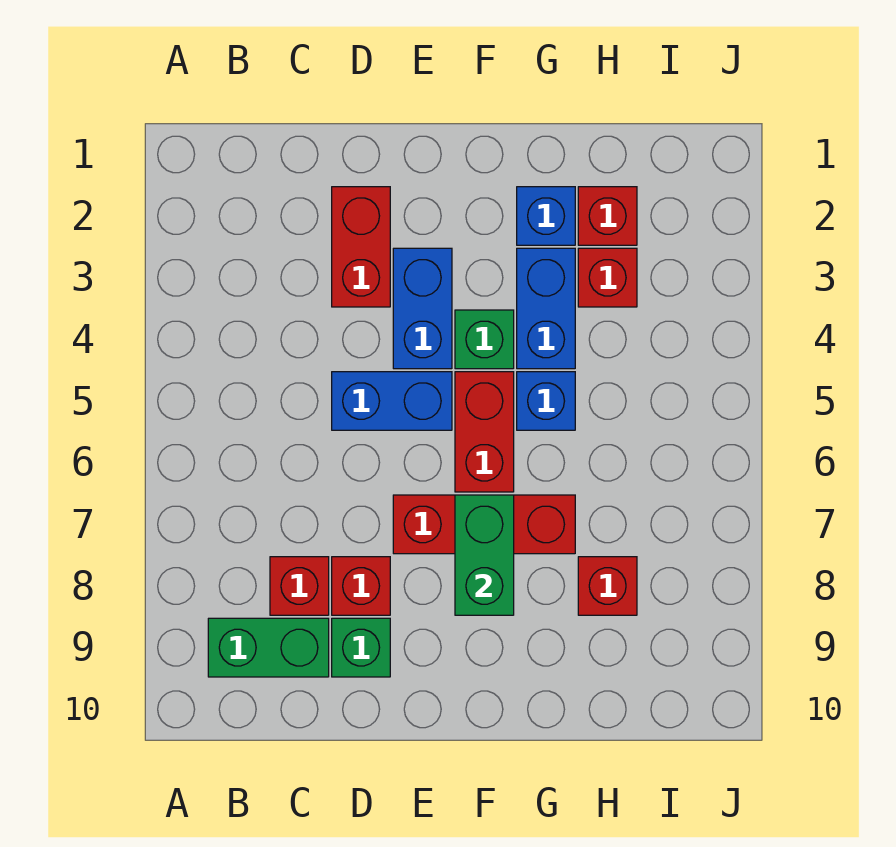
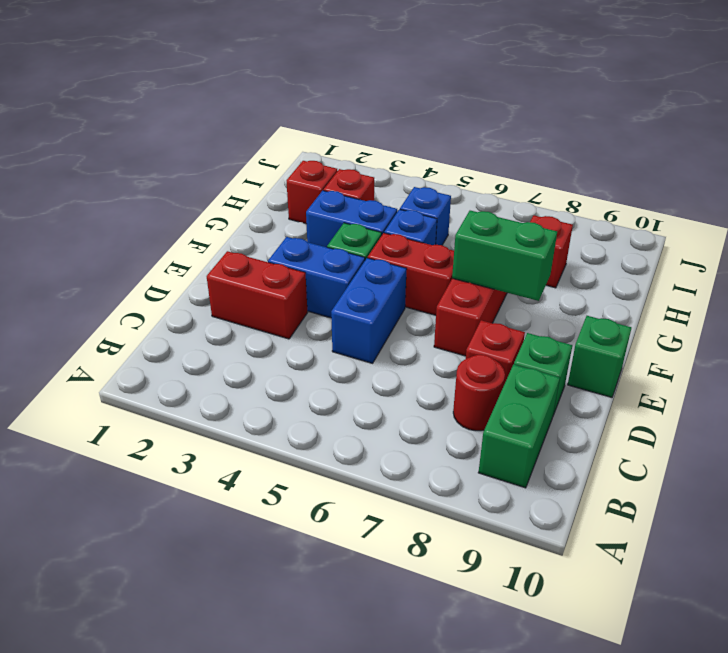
red brick C8 level 1 -> red round brick C8 level 1
none -> green brick E10 level 1
blue brick G2 level 1 -> blue brick H5 level 1

